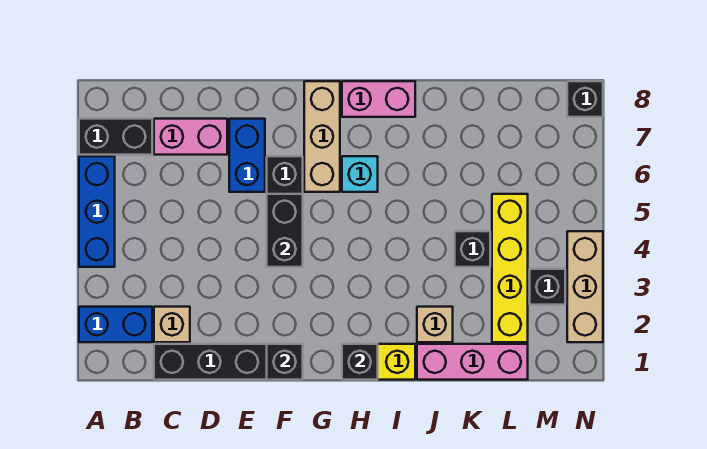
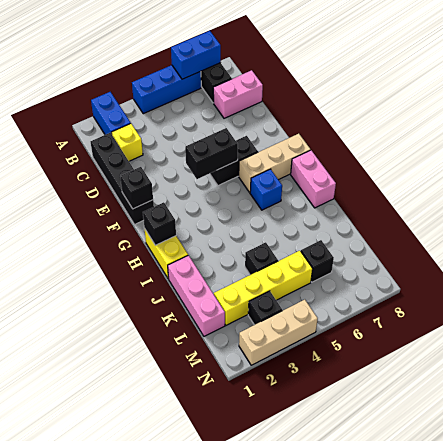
tan brick C2 level 1 -> yellow brick C2 level 1
pink brick C7:D7 level 1 -> pink brick C7:C8 level 1
blue brick E6:E7 level 1 -> blue brick A6:A7 level 2
cyan brick H6 level 1 -> blue brick H6 level 1
tan brick J2 level 1 -> none
black brick N8 level 1 -> black brick L6 level 1

